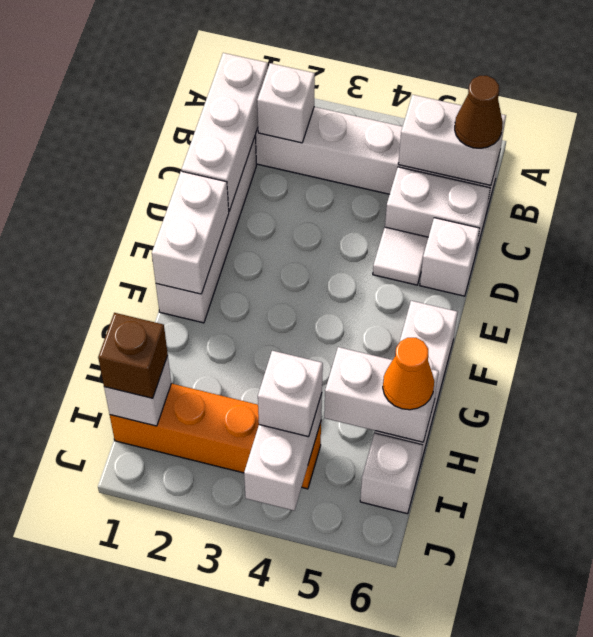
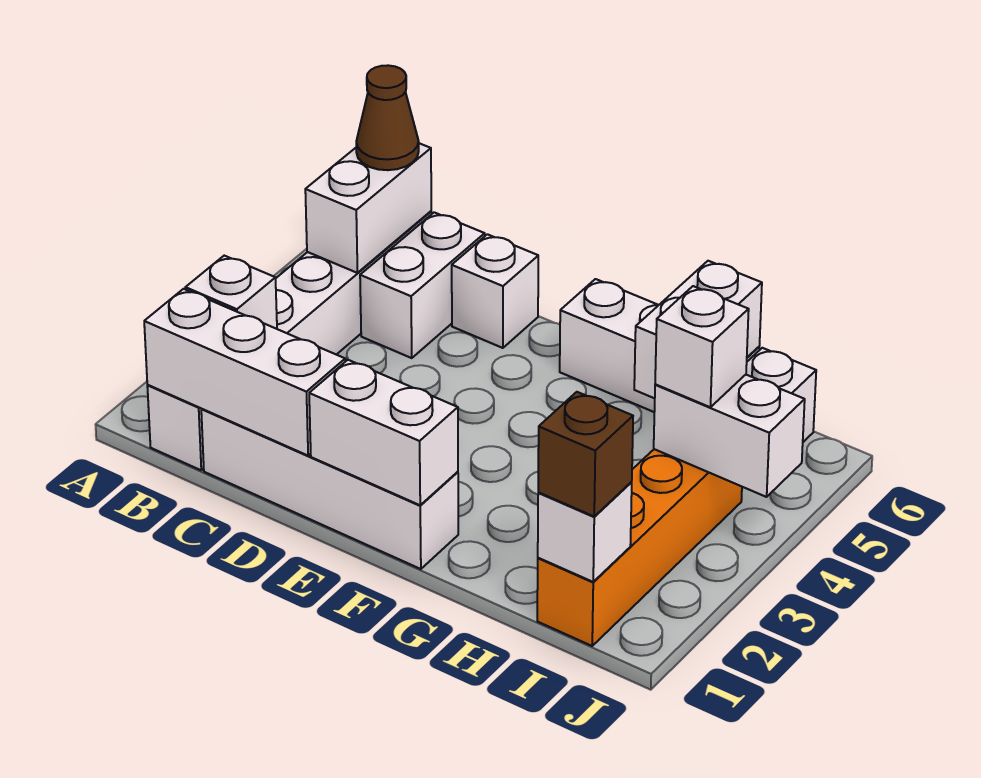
white tile D5 level 1 -> none
orange cone H6 level 3 -> none

